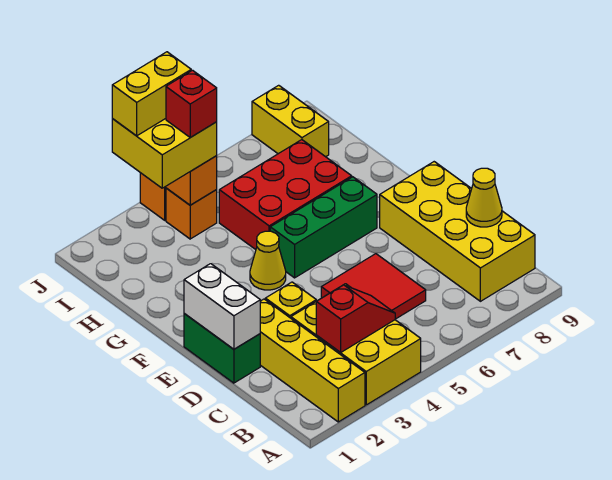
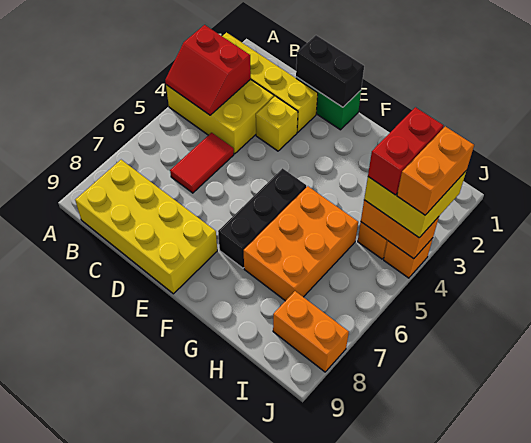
red slope B3:B4 level 2 top 3 -> red slope A3:B4 level 2 top 3
red tile C5:D6 level 1 -> red tile C5:C6 level 1
yellow cone C9 level 2 -> none
white brick D1:E1 level 2 -> black brick D1:E1 level 2
yellow cone F4 level 1 -> none
green brick F5:F7 level 1 -> black brick F5:F7 level 1
red brick G5:H7 level 1 -> orange brick G5:H7 level 1
red brick I4 level 4 -> red brick I3:I4 level 4
yellow brick I8:J8 level 1 -> orange brick I8:J8 level 1
yellow brick J3:J4 level 4 -> orange brick J3:J4 level 4

